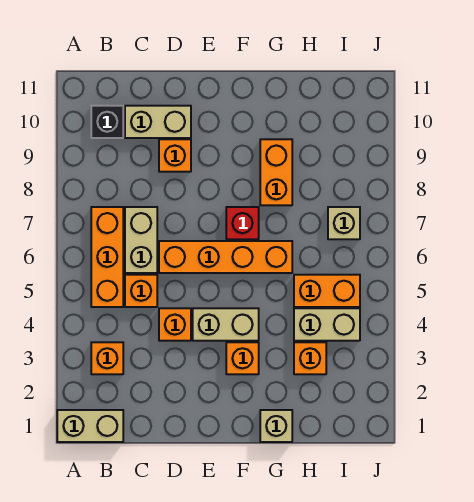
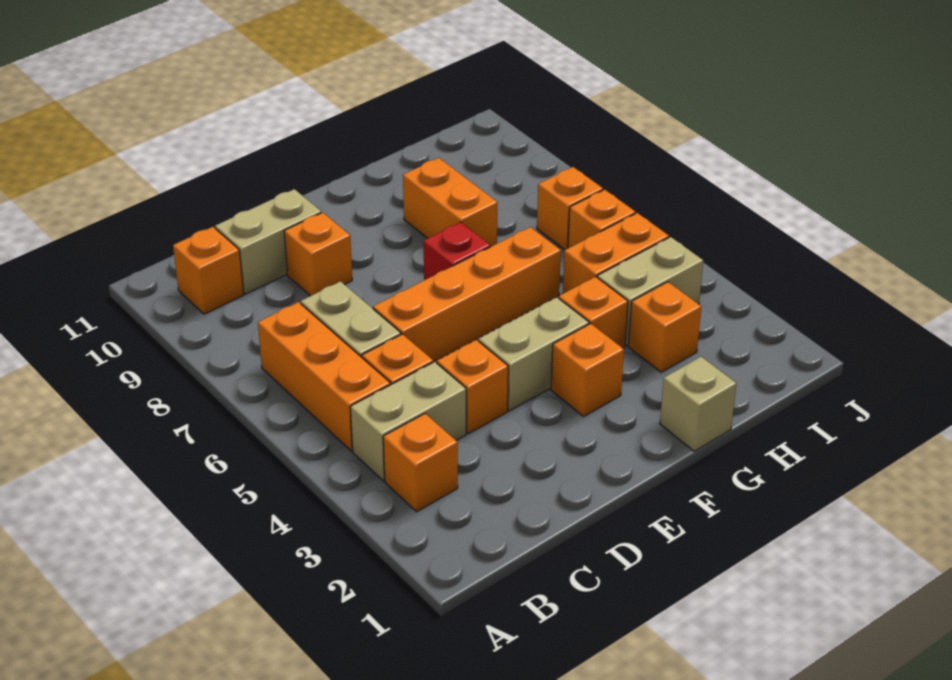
tan brick A1:B1 level 1 -> tan brick B4:C4 level 1
black brick B10 level 1 -> orange brick B10 level 1
none -> orange brick G4 level 1
none -> orange brick I6 level 1
tan brick I7 level 1 -> orange brick I7 level 1

